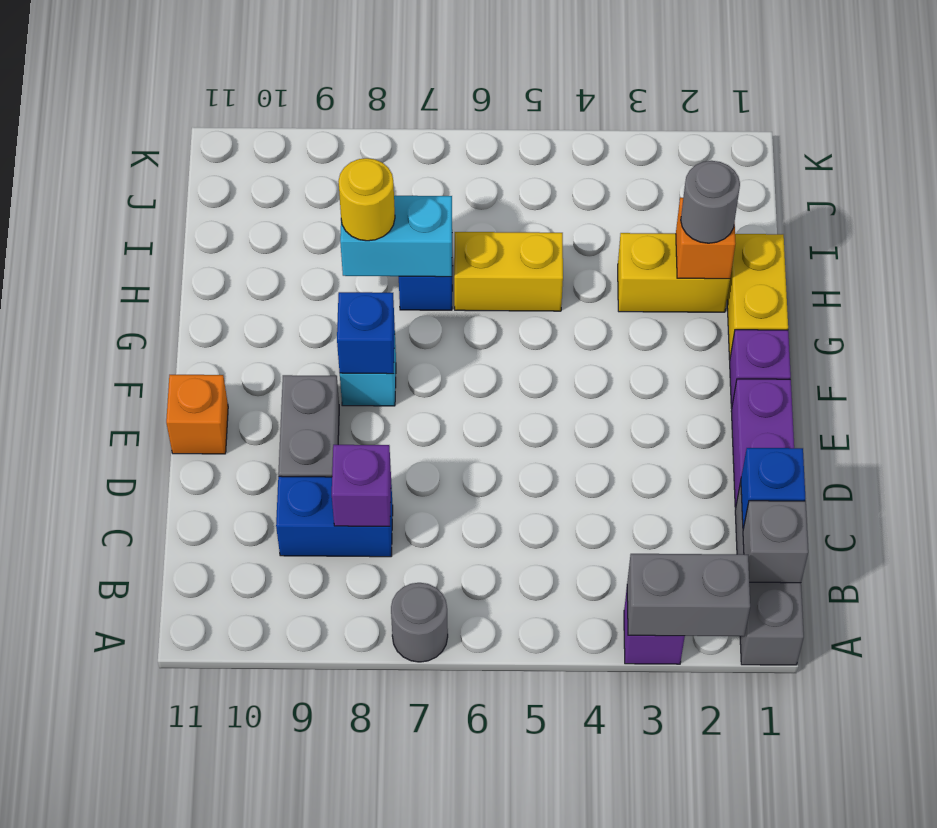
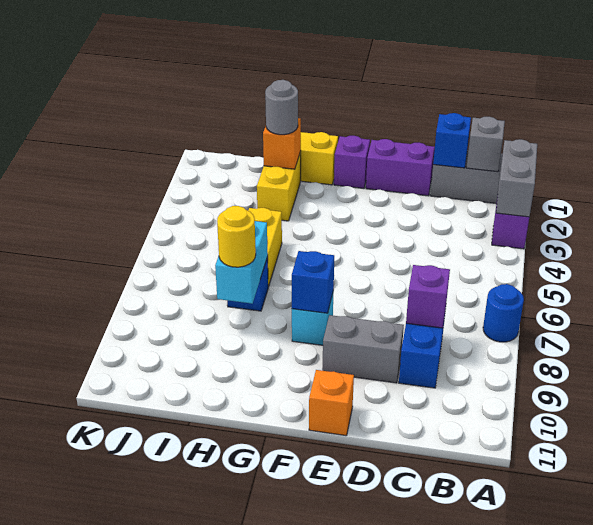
grey round brick A7 level 1 -> blue round brick A7 level 1

